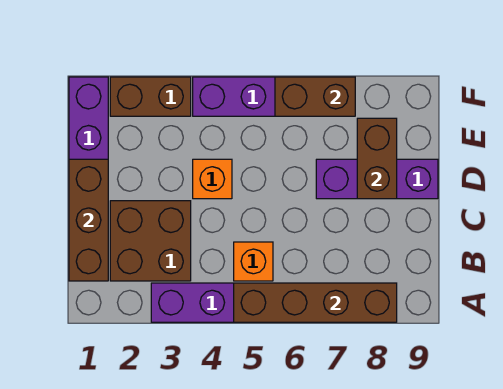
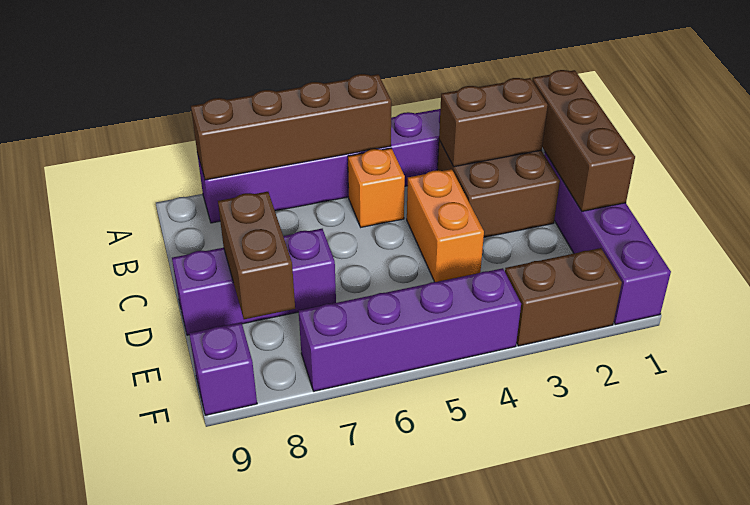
orange brick D4 level 1 -> orange brick C4:D4 level 1
brown brick F6:F7 level 2 -> brown brick B2:B3 level 2
none -> purple brick F9 level 1

